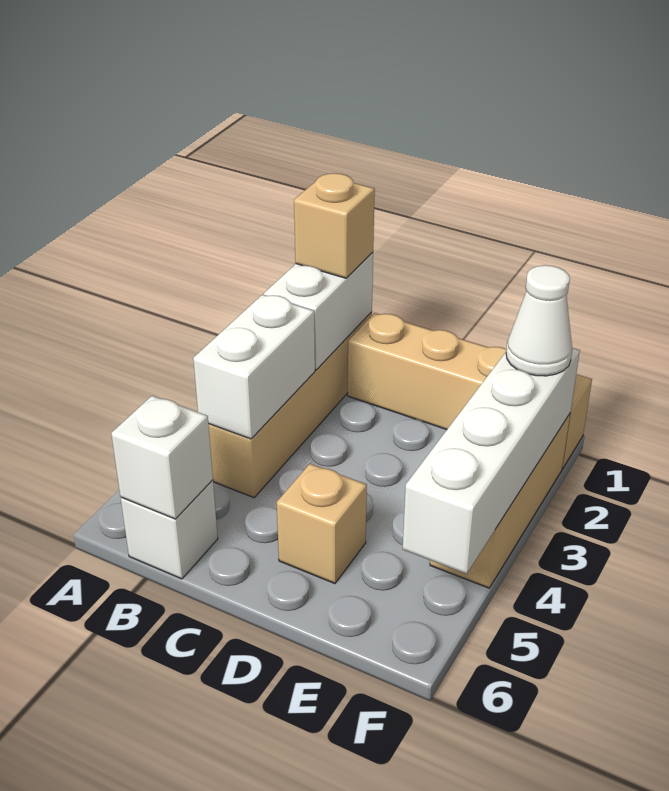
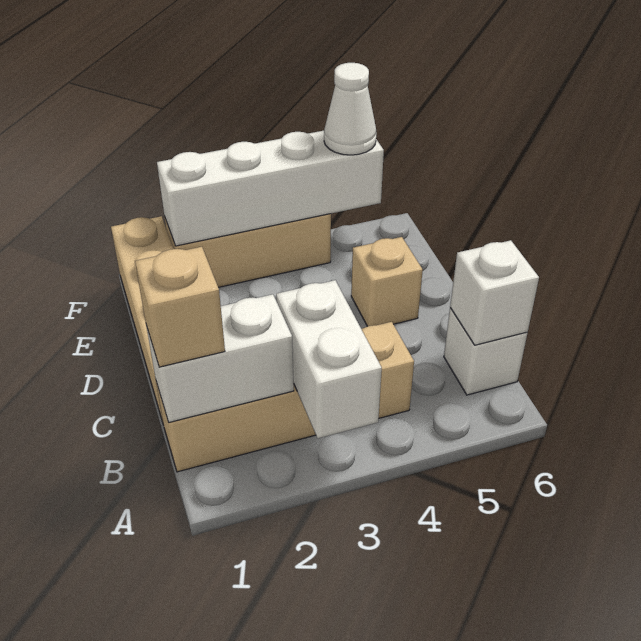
white brick B3:B4 level 2 -> white brick A3:B3 level 2
white cone F2 level 3 -> white cone F5 level 3

